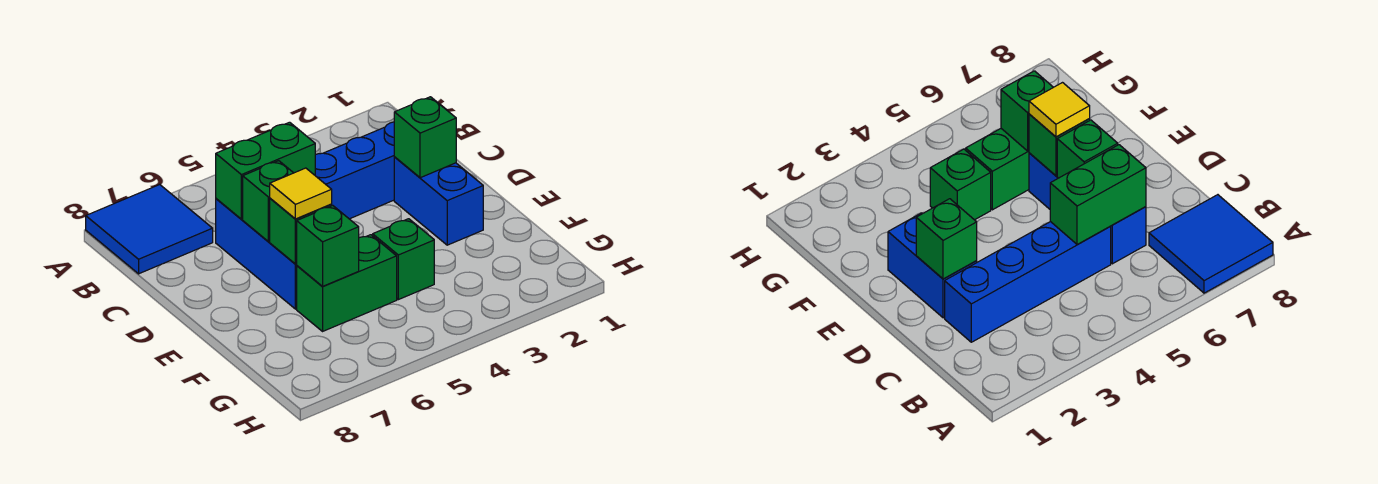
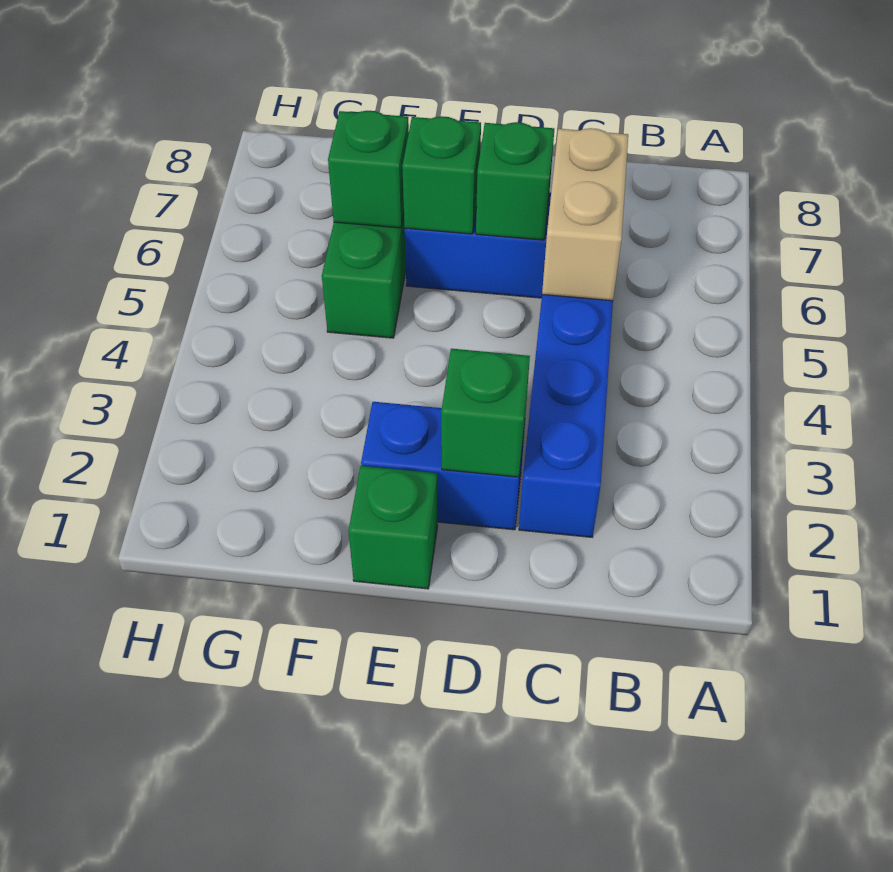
blue tile A7:B8 level 1 -> none
green brick C5:C6 level 2 -> tan brick C5:C6 level 2
yellow tile E6 level 3 -> none
green brick F4 level 1 -> green brick E1 level 1

